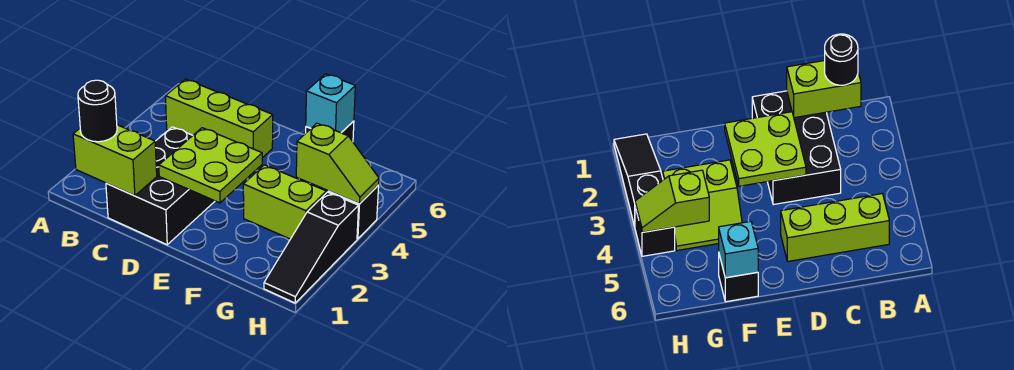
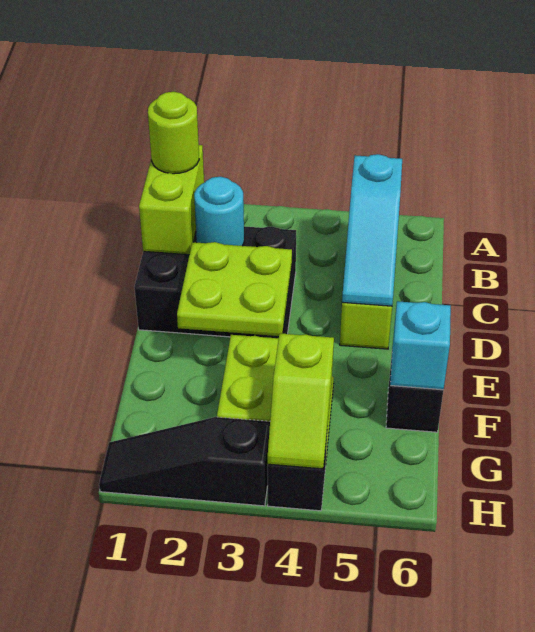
black round brick B1 level 3 -> lime round brick B1 level 3
none -> cyan slope B5:D5 level 2 top B
none -> cyan round brick C2 level 2

